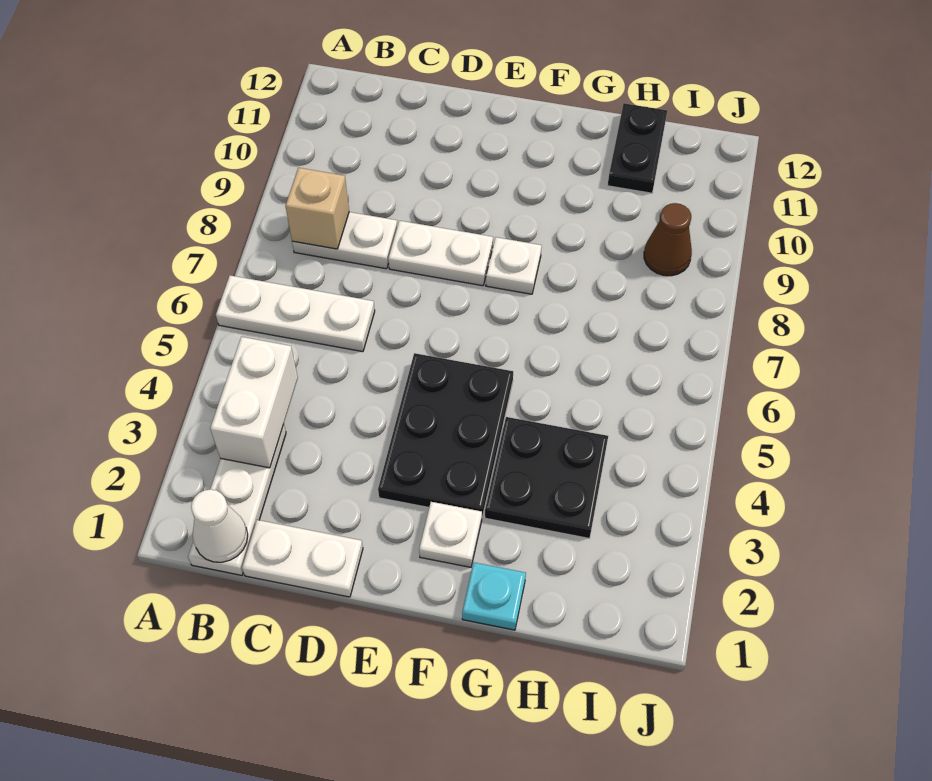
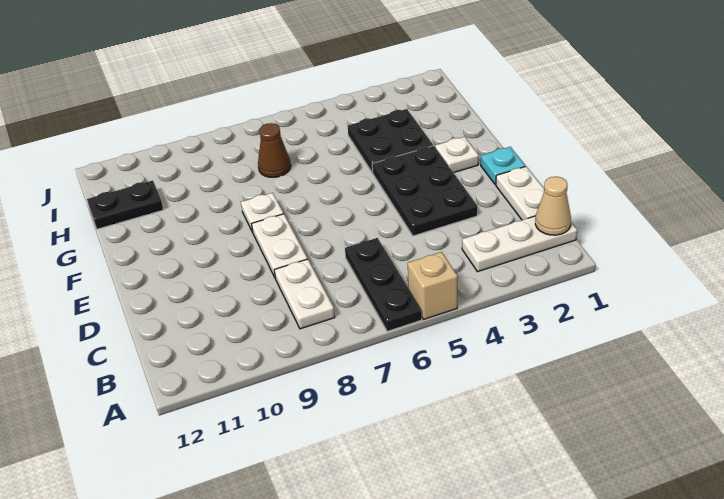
white plate A6:C6 level 1 -> black plate A6:C6 level 1
white cone B1 level 2 -> tan cone B1 level 2
white brick B3:B4 level 2 -> none
tan brick B8 level 2 -> tan brick A5 level 1
black plate E3:F5 level 1 -> black plate D3:F4 level 1
cyan plate G1 level 1 -> cyan plate E1 level 1
brown cone I9 level 1 -> brown cone H7 level 1

